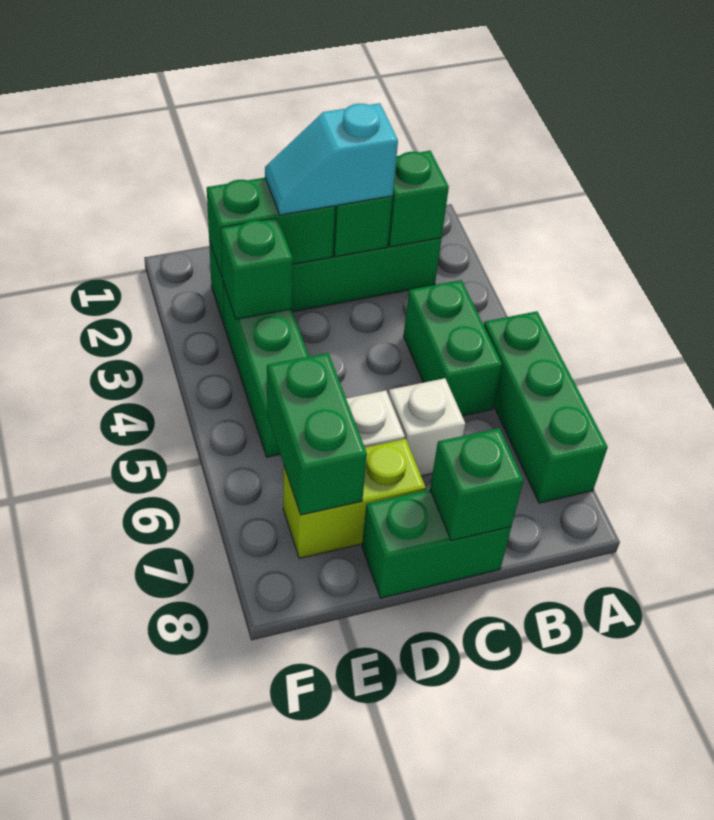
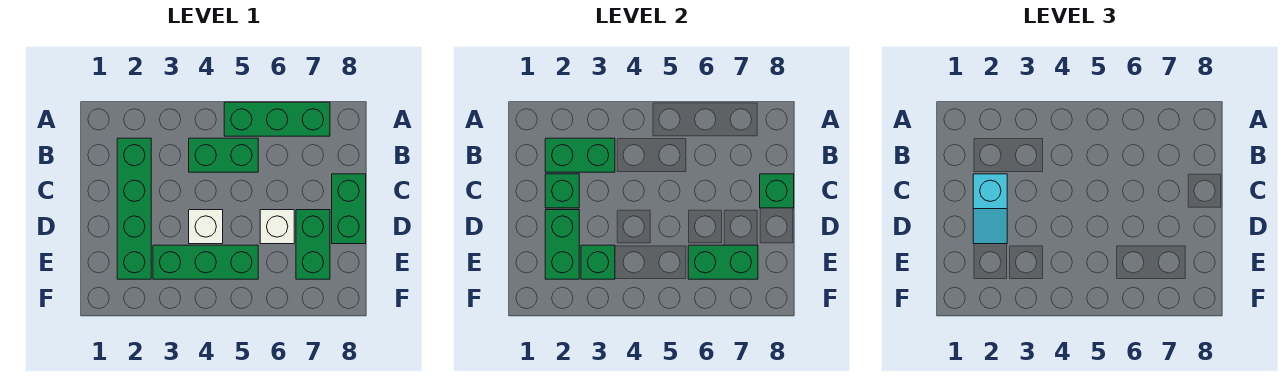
green brick B2 level 2 -> green brick B2:B3 level 2
white brick C6 level 1 -> white brick D4 level 1
lime brick D7:E7 level 1 -> green brick D7:E7 level 1

